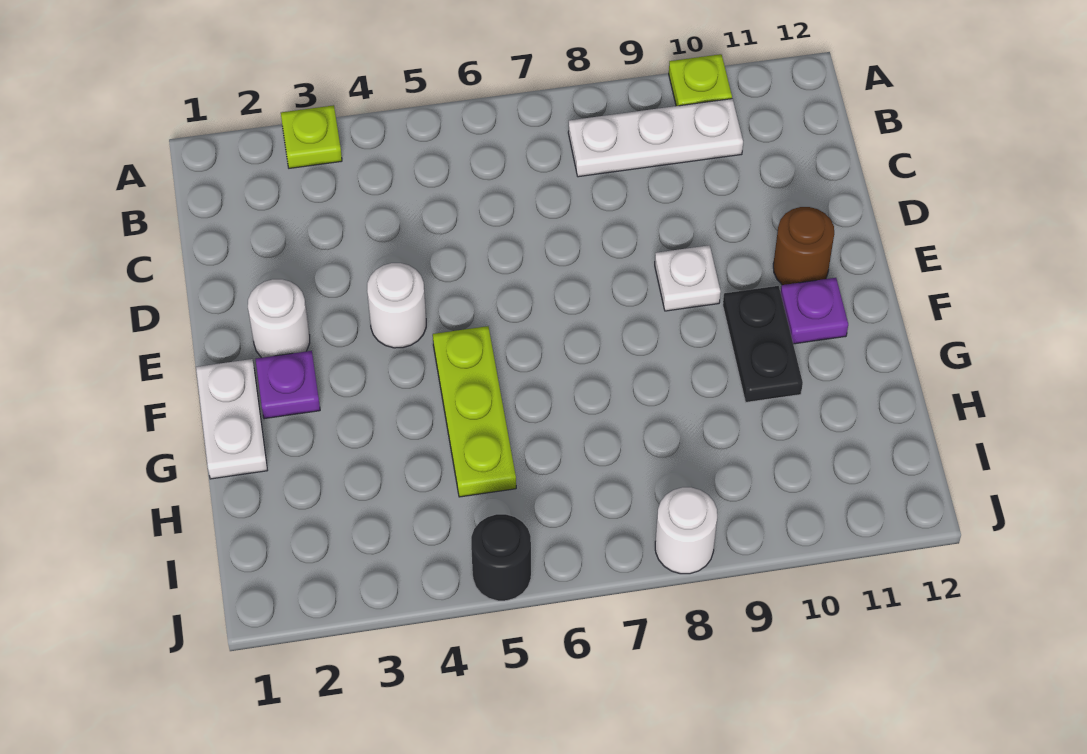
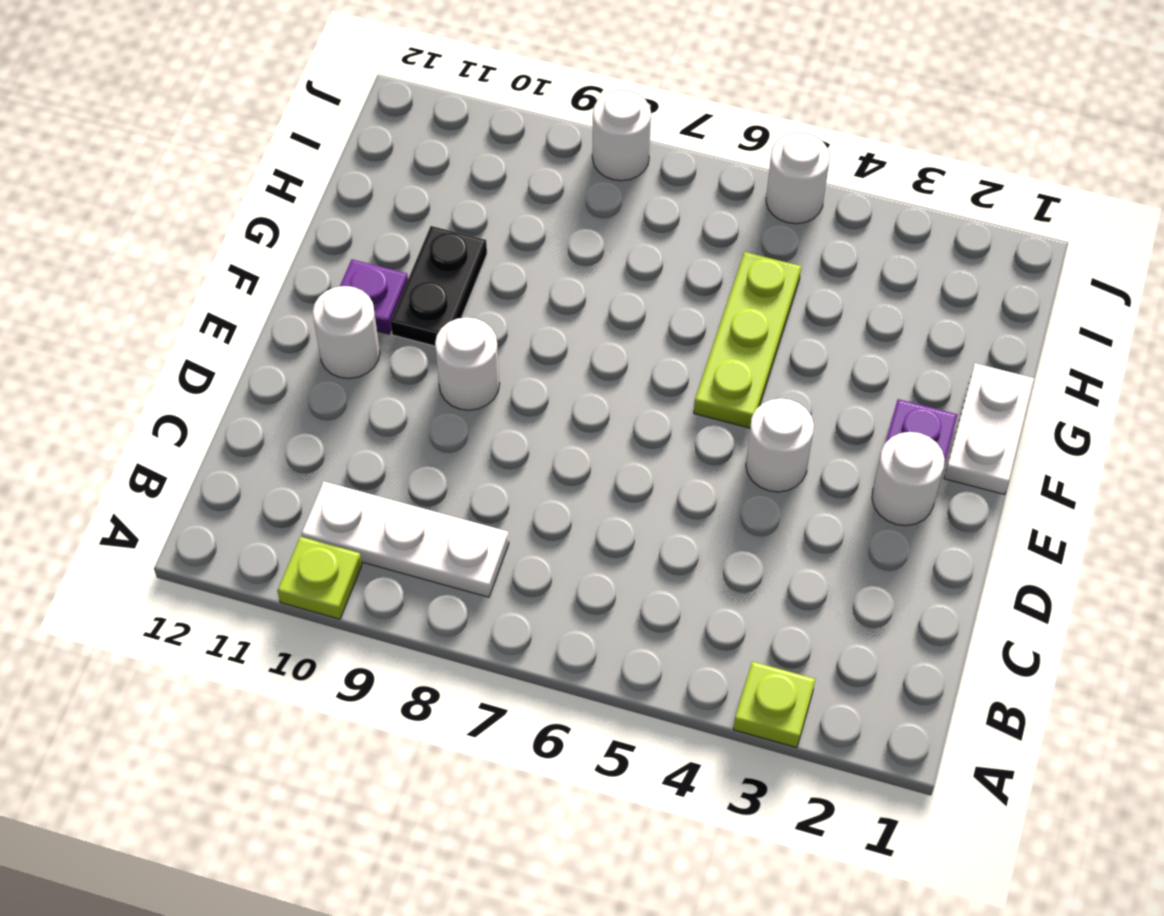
white plate E9 level 1 -> white round brick E9 level 1
brown round brick E11 level 1 -> white round brick E11 level 1
black round brick J5 level 1 -> white round brick J5 level 1

